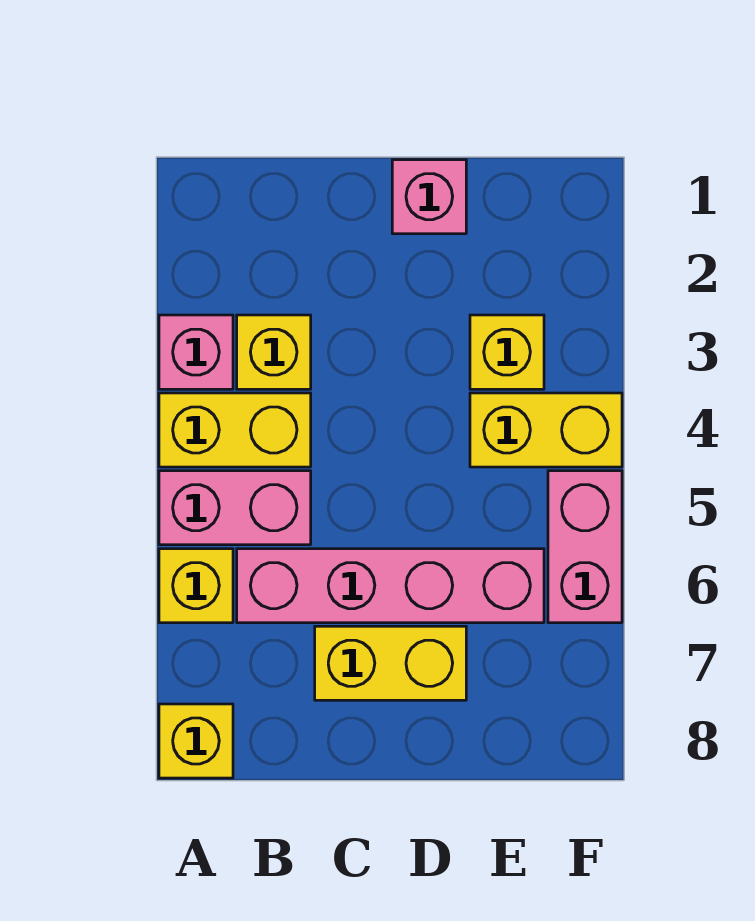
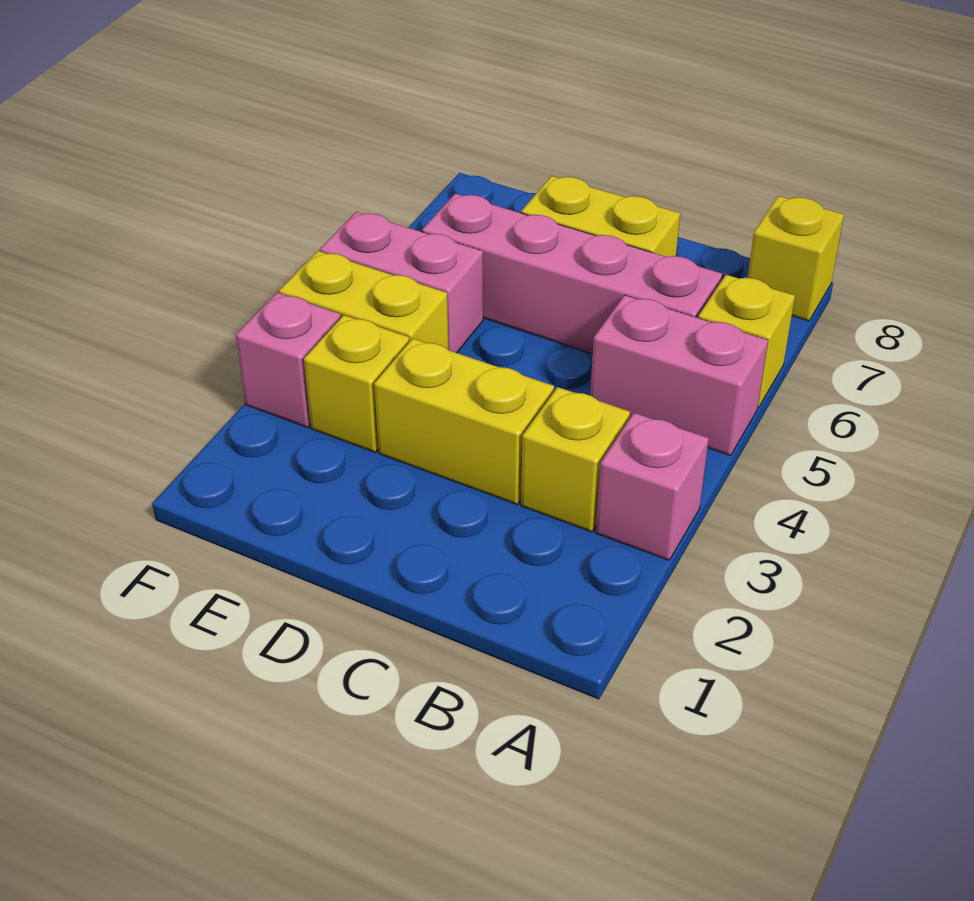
yellow brick A4:B4 level 1 -> yellow brick C3:D3 level 1
pink brick D1 level 1 -> pink brick F3 level 1
pink brick F5:F6 level 1 -> pink brick E5:F5 level 1

